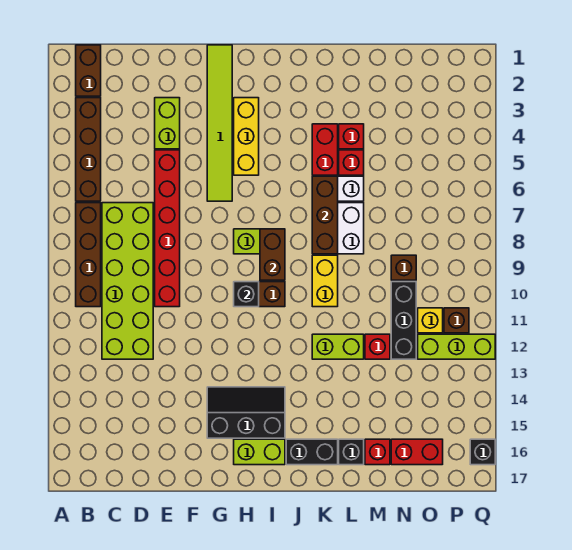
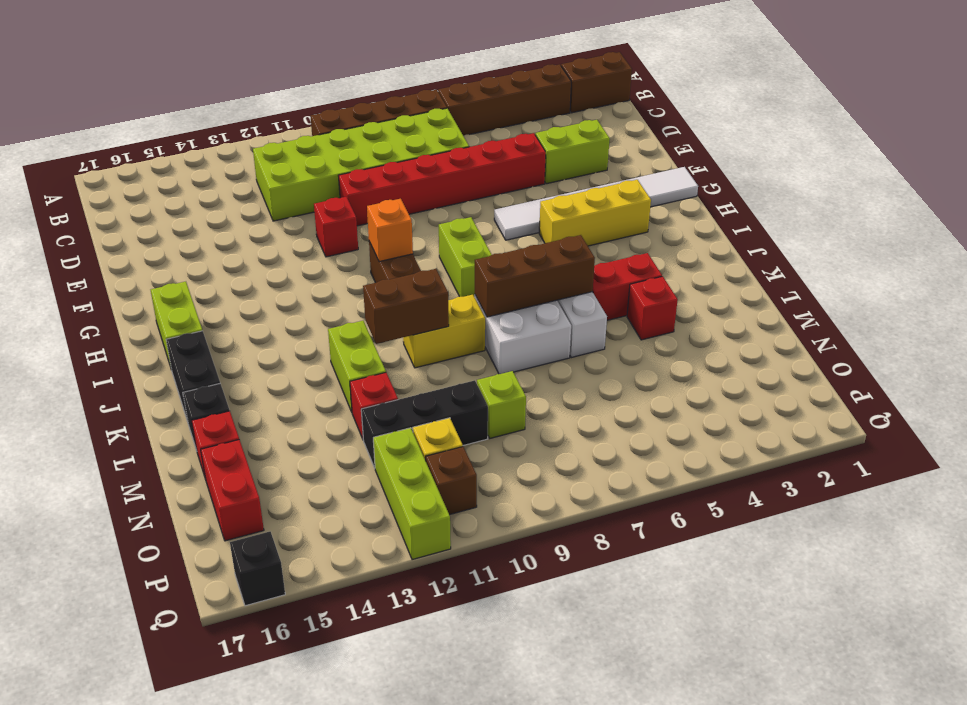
lime tile G1:G6 level 1 -> white tile G1:G6 level 1
black slope G14:I15 level 1 top 15 -> none
black brick H10 level 2 -> orange brick H10 level 2
brown brick I8:I9 level 2 -> brown brick K10:K11 level 2
red brick L5 level 1 -> red brick F11 level 1
brown brick N9 level 1 -> lime brick N9 level 1

